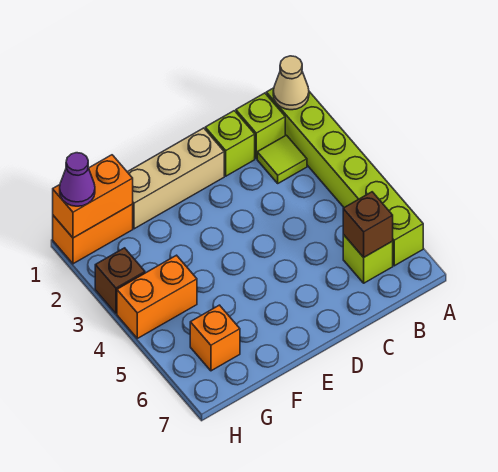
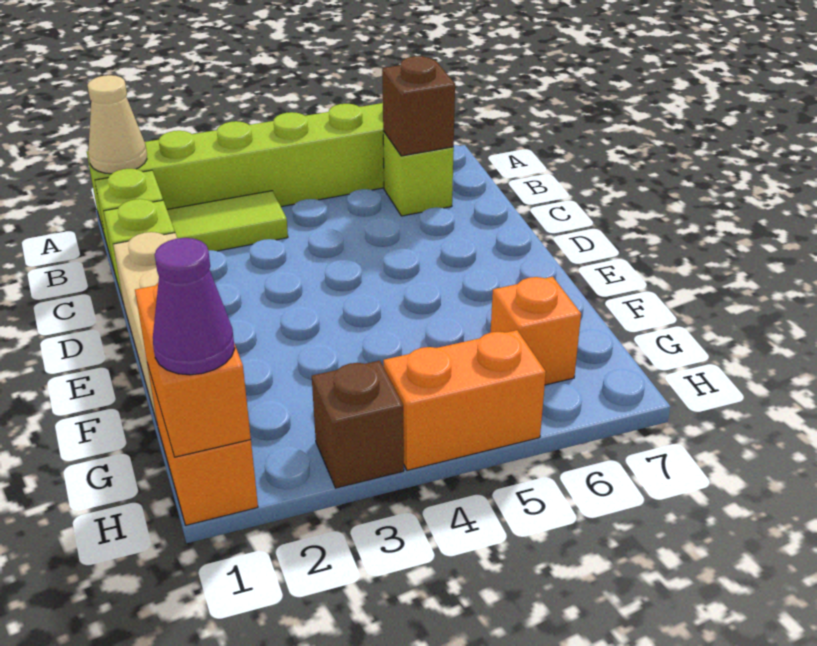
lime tile B2 level 1 -> lime tile B2:B3 level 1
orange brick G4:H4 level 1 -> orange brick H4:H5 level 1

